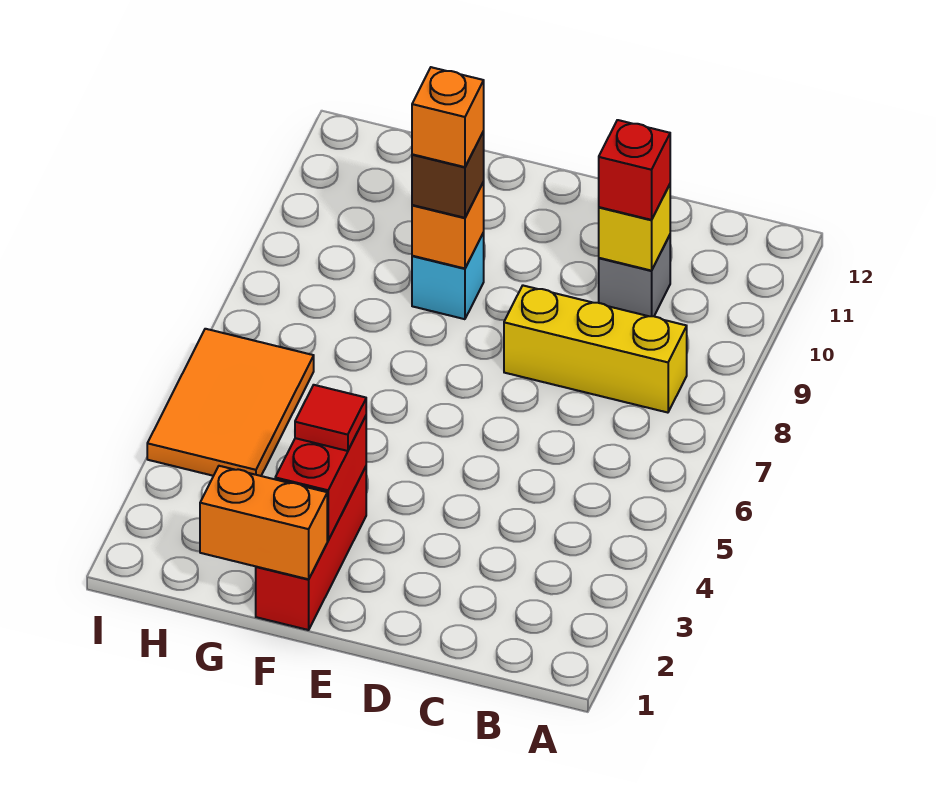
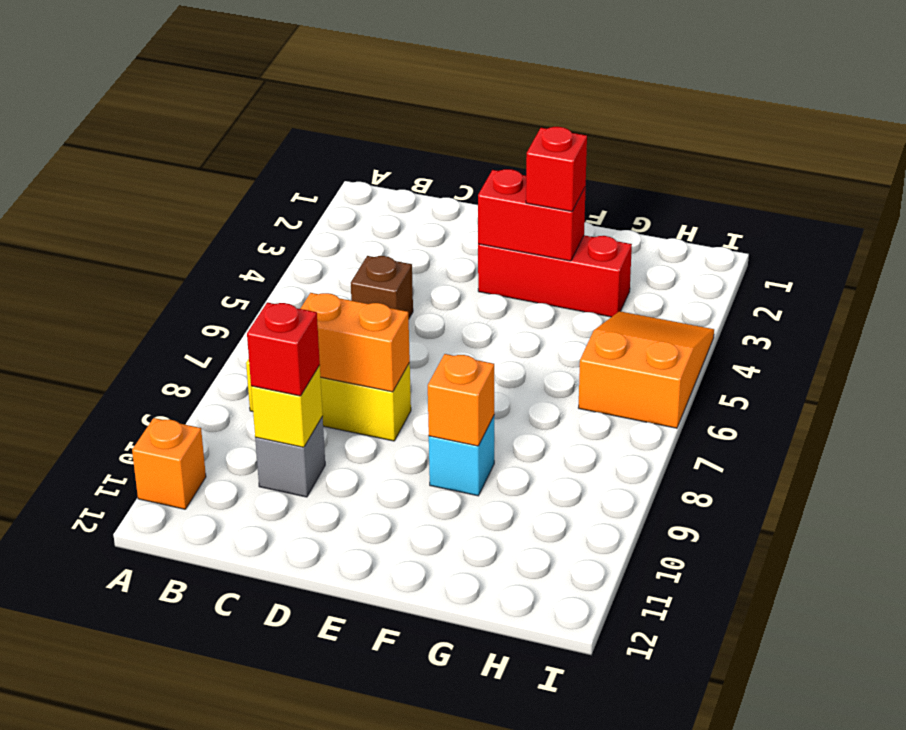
red brick F1:F3 level 1 -> red brick E3:G3 level 1
orange brick F1:G1 level 2 -> orange brick C8:D8 level 2
red brick F2:F3 level 2 -> red brick E3:F3 level 2
red tile F3 level 3 -> red brick F3 level 3
brown brick F9 level 3 -> brown brick C5 level 1
orange brick F9 level 4 -> orange brick A11 level 1
orange tile H4:I6 level 1 -> orange slope H4:I6 level 1 top 6

